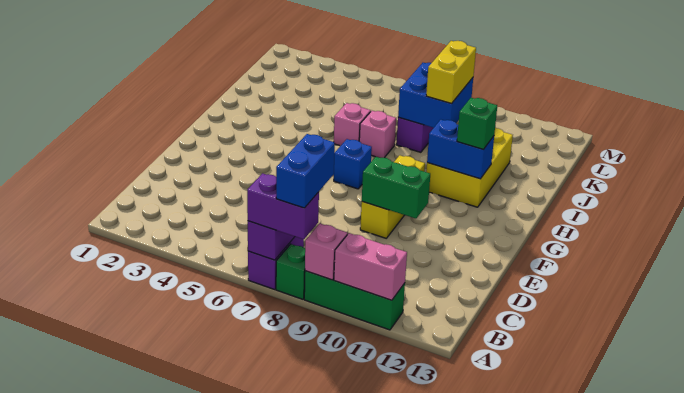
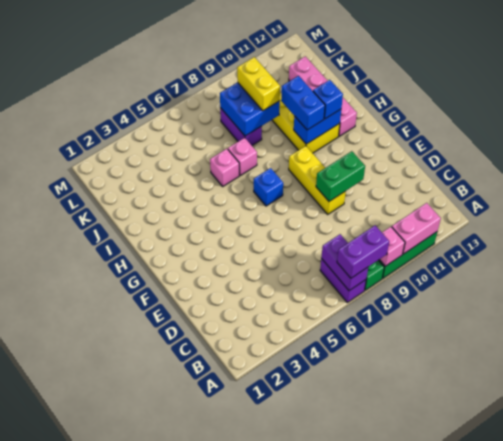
blue brick A8:B8 level 4 -> blue brick H10:I10 level 3
green brick H11 level 3 -> blue brick H11 level 3
none -> pink brick H12:K12 level 1

